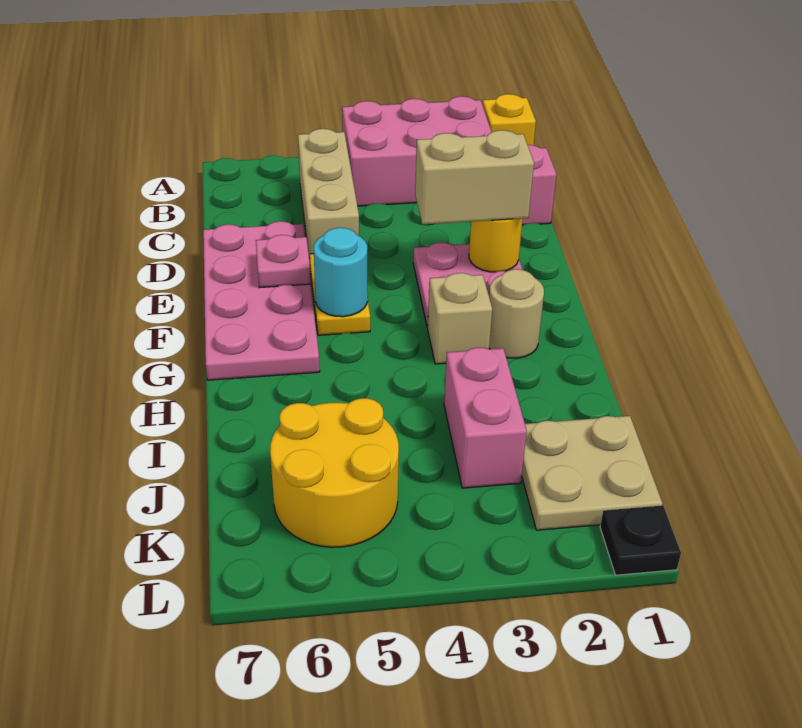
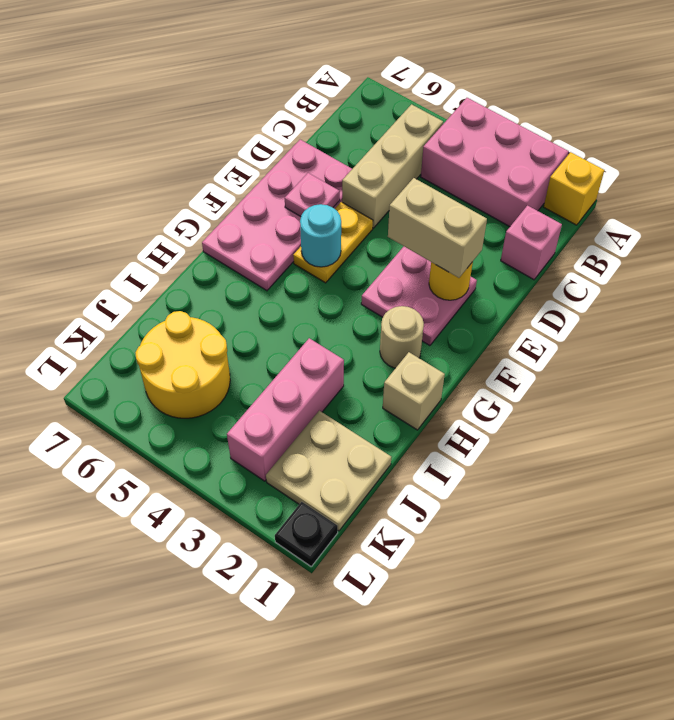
tan brick G3 level 1 -> tan brick H1 level 1
pink brick I3:J3 level 1 -> pink brick I3:K3 level 1

